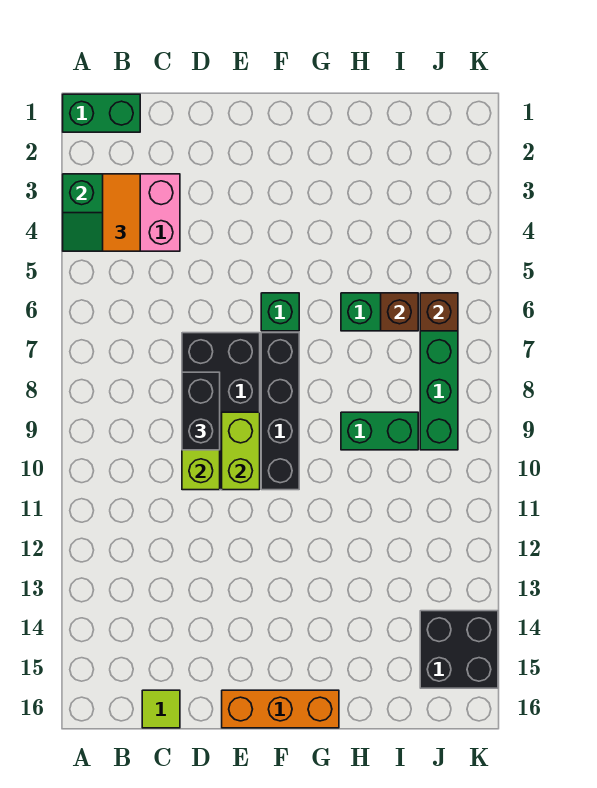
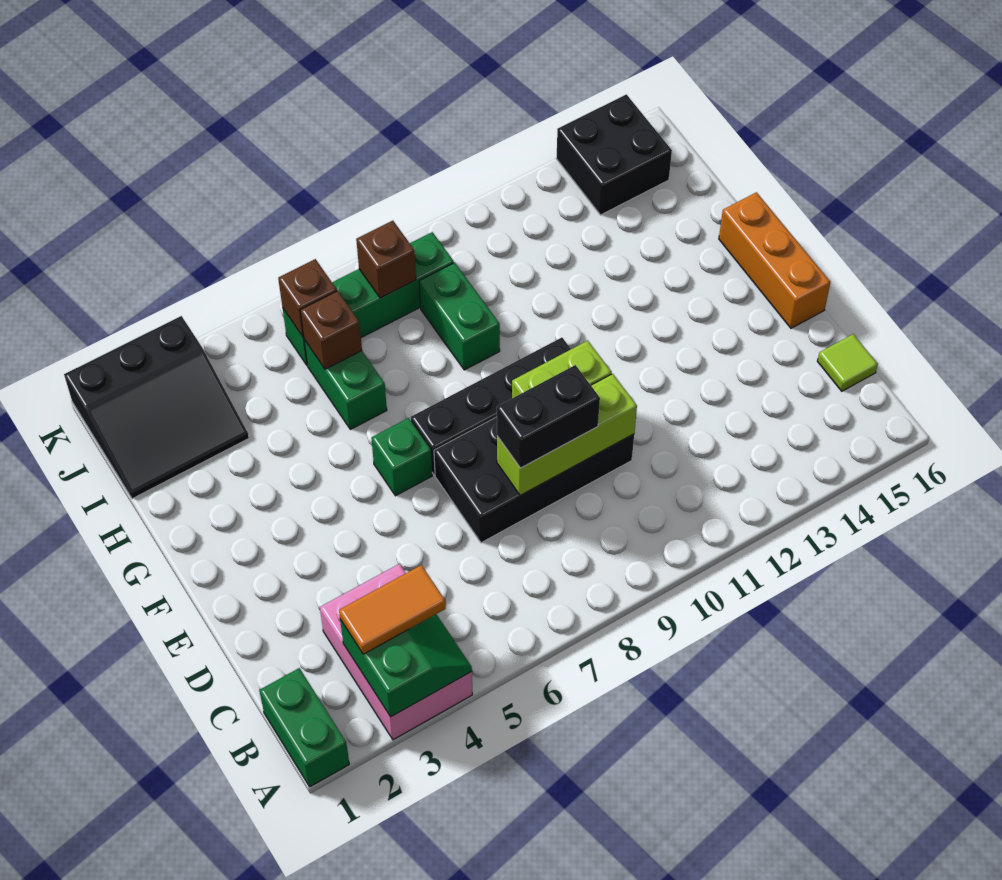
none -> black slope I1:K3 level 1 top K
none -> brown brick J8 level 2

